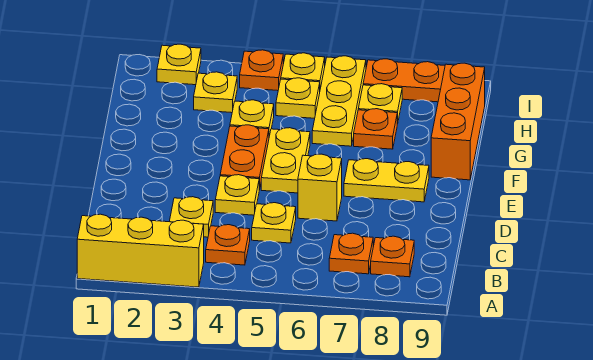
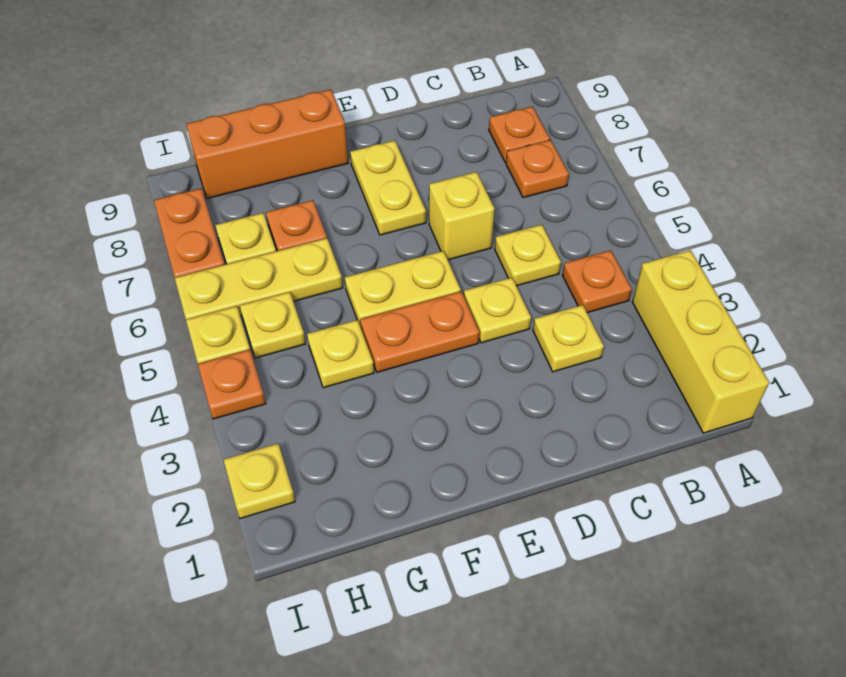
yellow plate H3 level 1 -> none

